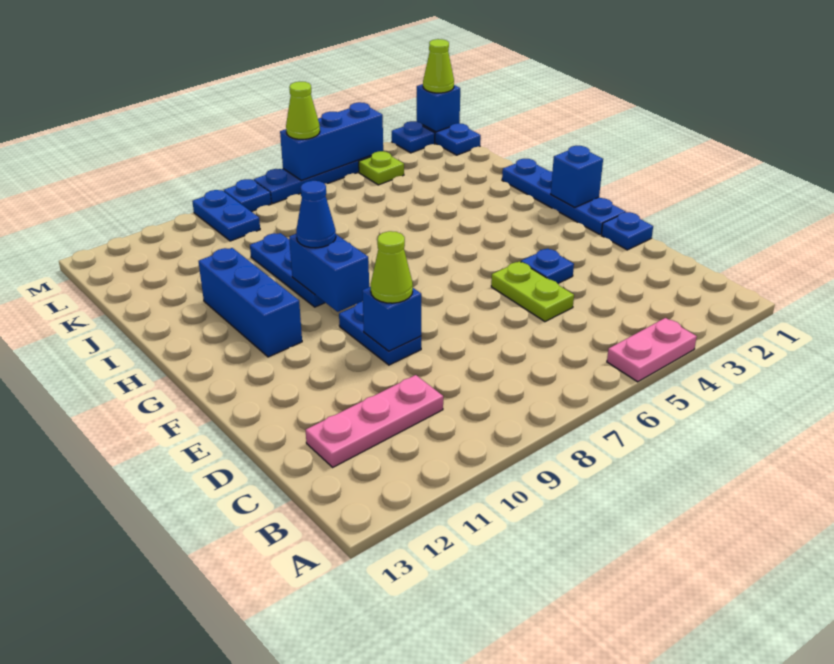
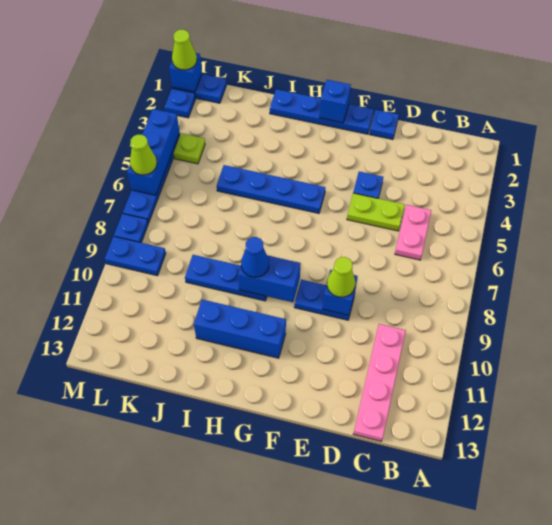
pink plate A4:A5 level 1 -> pink plate C5:C6 level 1
pink plate C10:C12 level 1 -> pink plate C10:C13 level 1
none -> blue plate G5:J5 level 1

